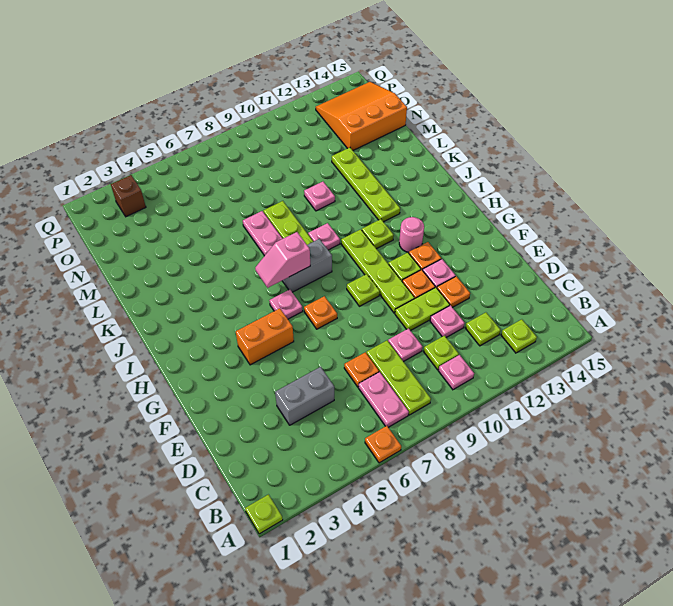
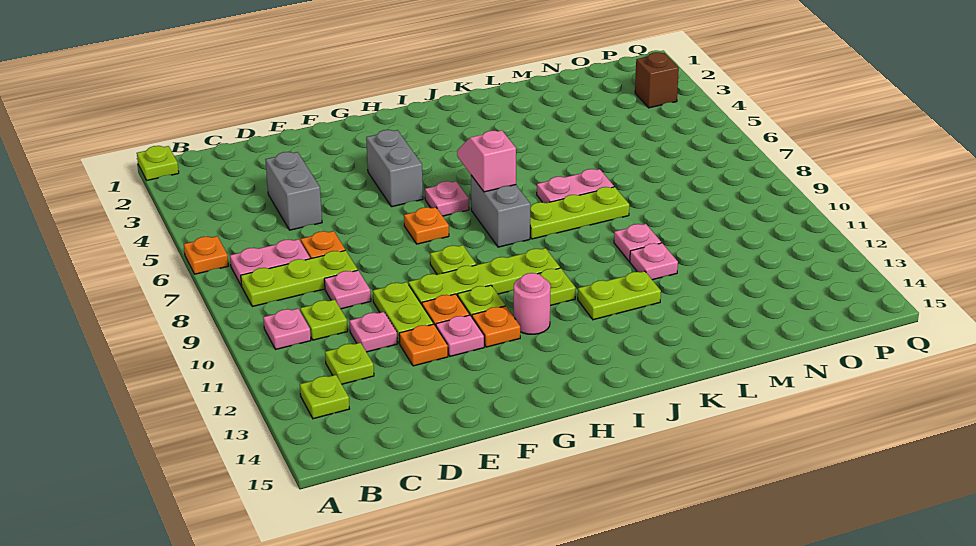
orange brick G4:G5 level 1 -> grey brick G4:G5 level 1
pink plate J9 level 1 -> pink plate L11 level 1
lime plate J12:M12 level 1 -> lime plate J12:K12 level 1
orange slope N13:P15 level 1 top N -> none

